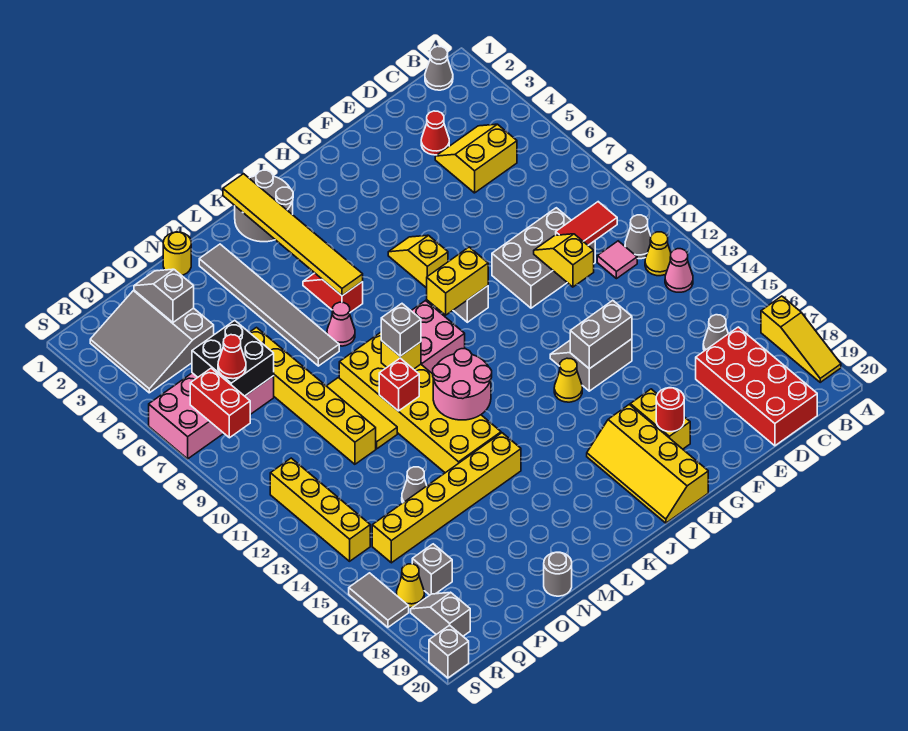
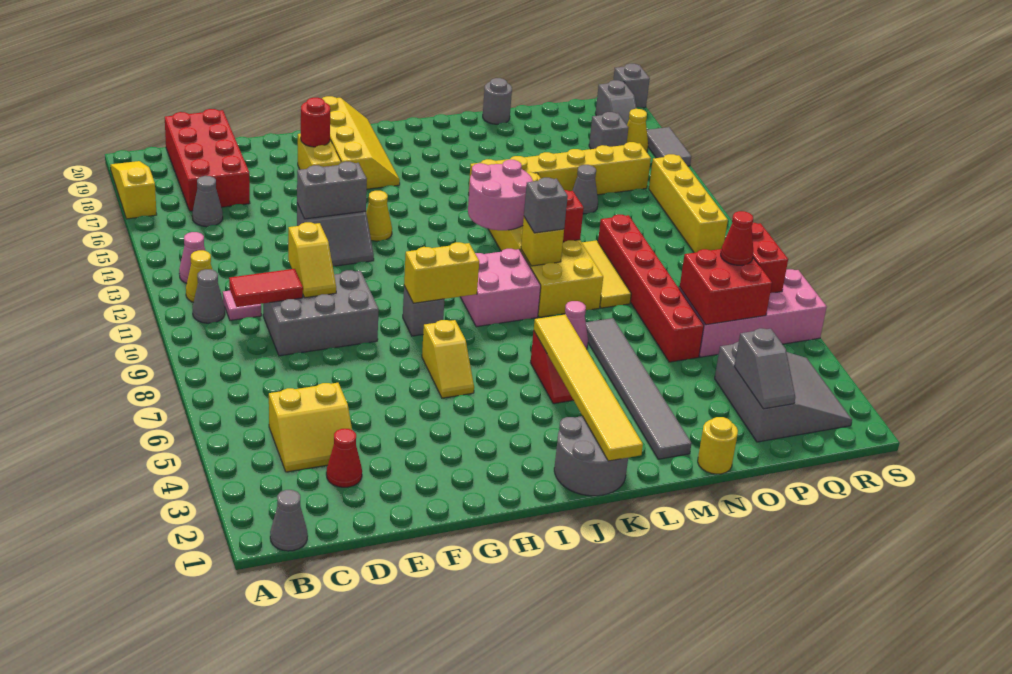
yellow brick O6:O11 level 1 -> red brick O6:O11 level 1
black brick P6:Q7 level 2 -> red brick P6:Q7 level 2

